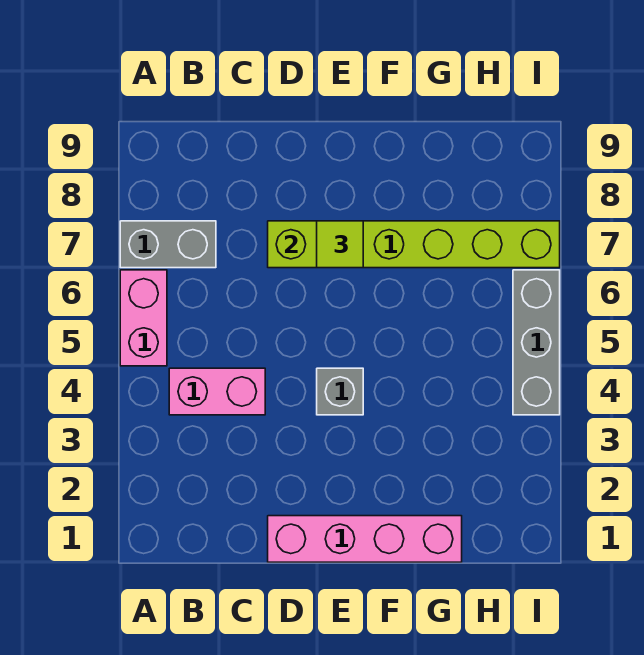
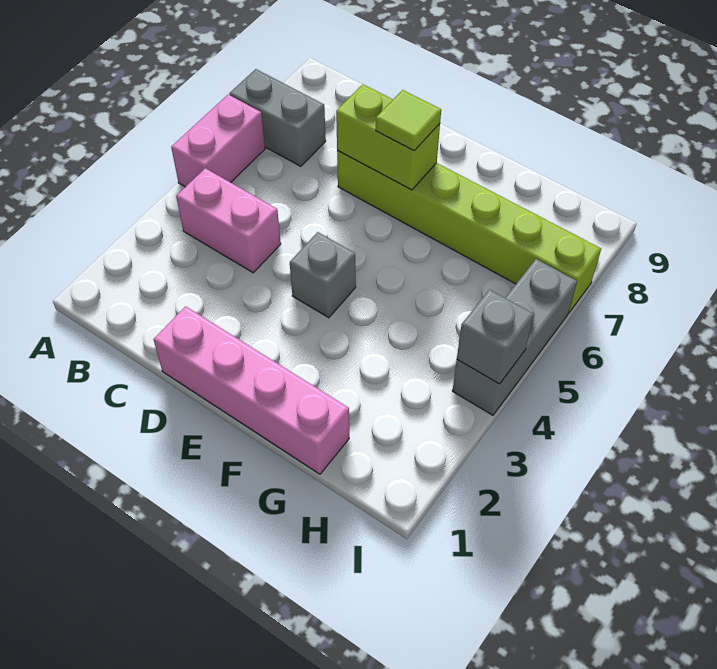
none -> grey brick I4 level 2

